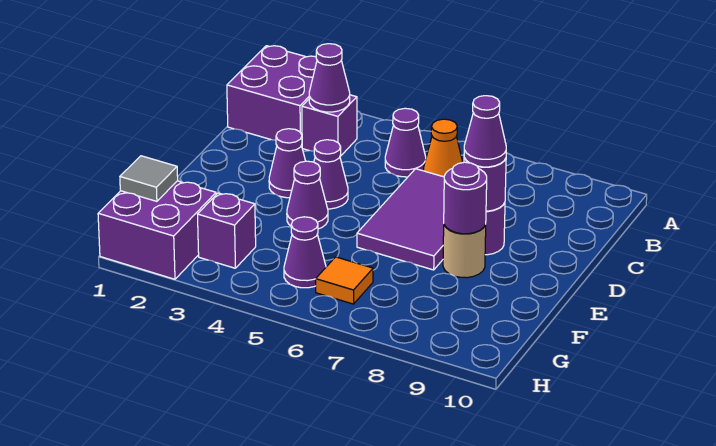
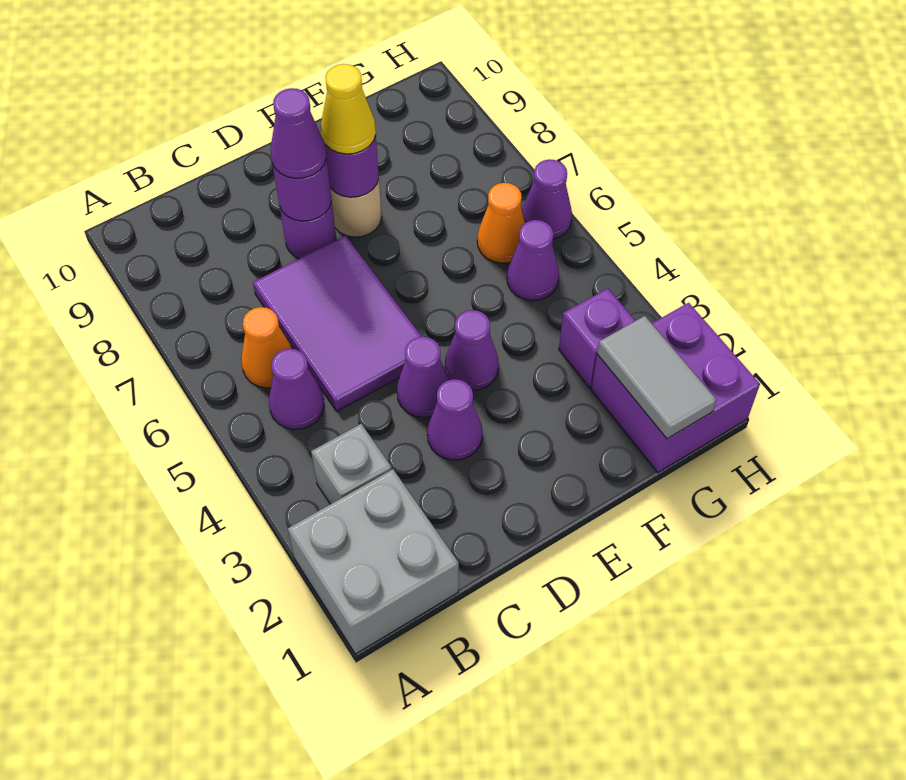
purple brick A1:B2 level 1 -> grey brick A1:B2 level 1
purple brick B3 level 1 -> grey brick B3 level 1
purple cone B3 level 2 -> purple cone H6 level 1
purple tile C6:E7 level 1 -> purple tile C5:D7 level 1
none -> yellow cone E8 level 3
grey tile G1 level 2 -> grey tile G1:G2 level 2
orange tile G6 level 1 -> orange cone G6 level 1

